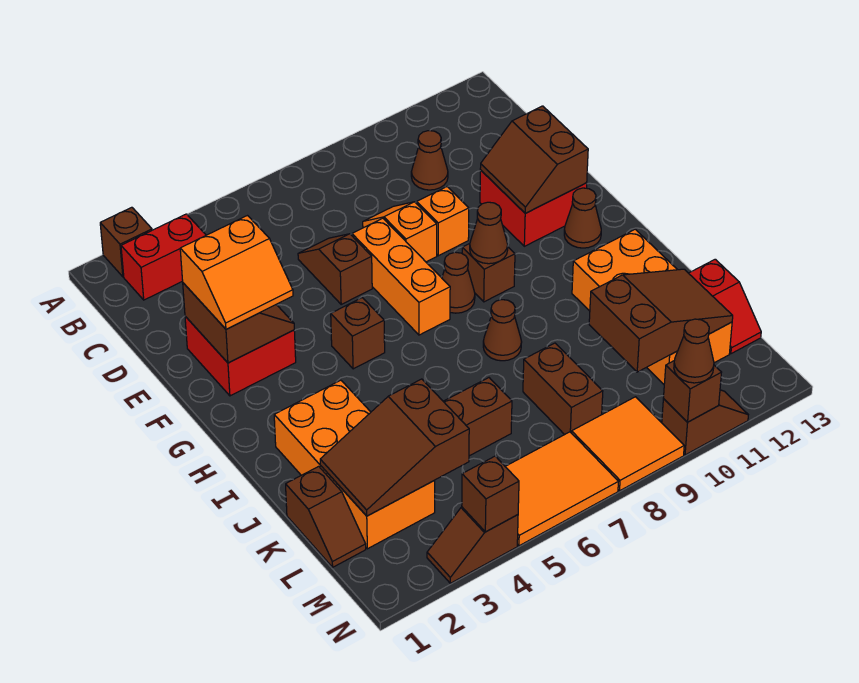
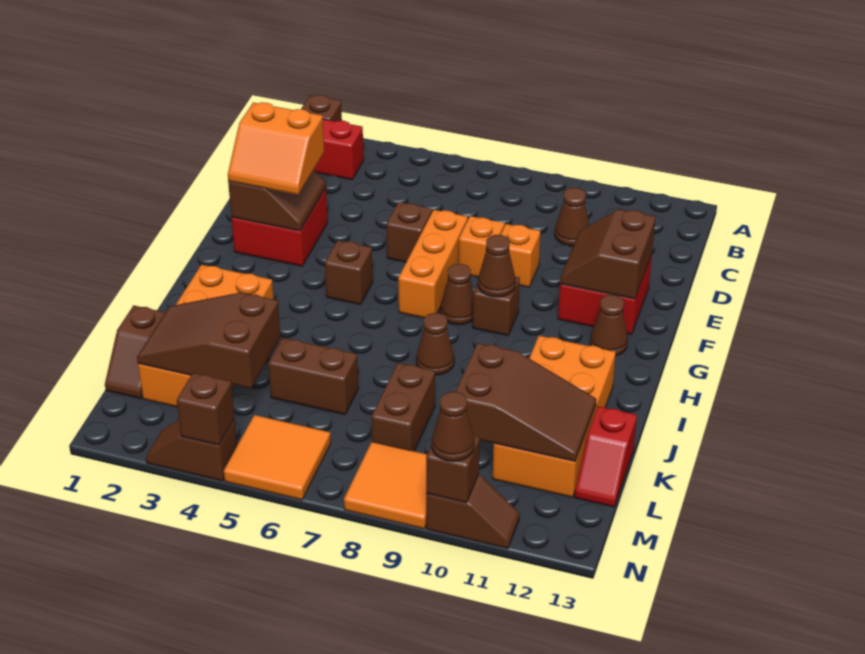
orange tile M5:N7 level 1 -> orange tile M5:N6 level 1

